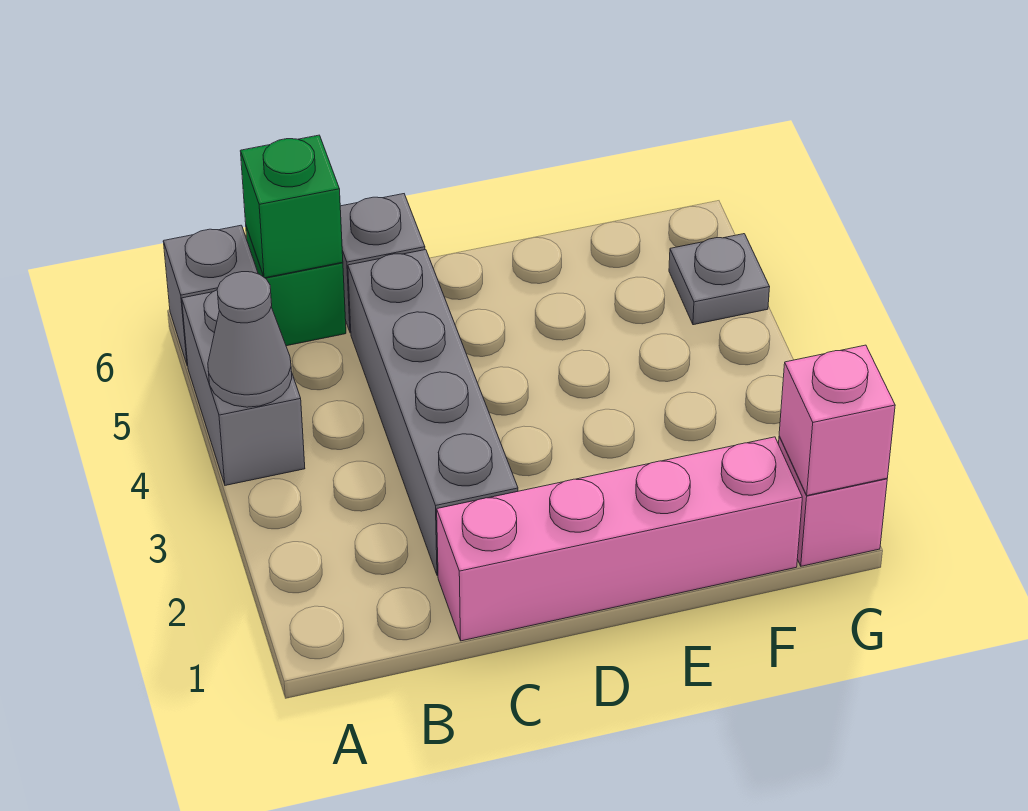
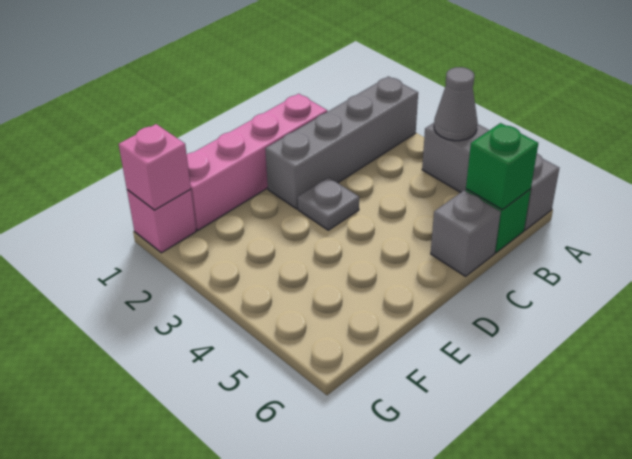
grey brick C2:C5 level 1 -> grey brick A2:D2 level 1
grey plate G5 level 1 -> grey plate D3 level 1

